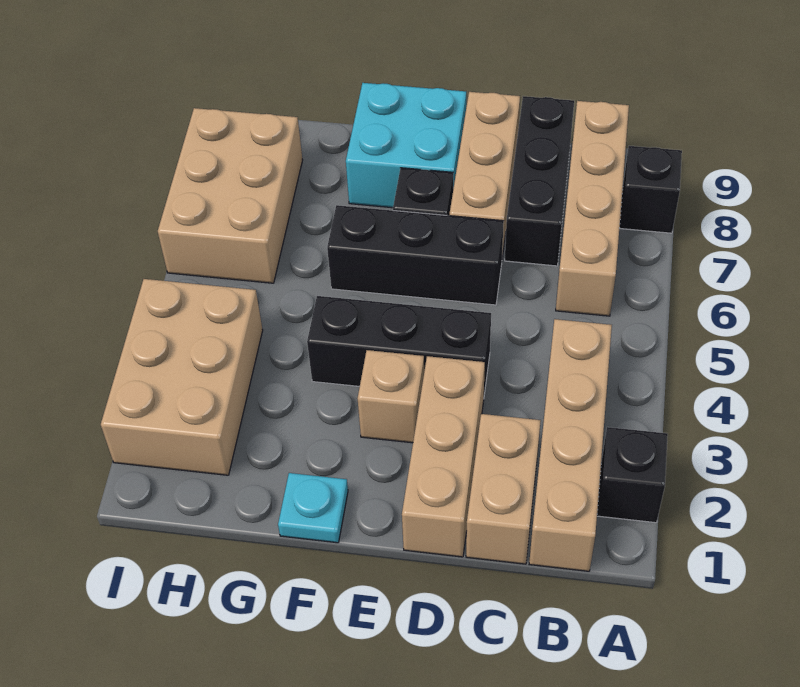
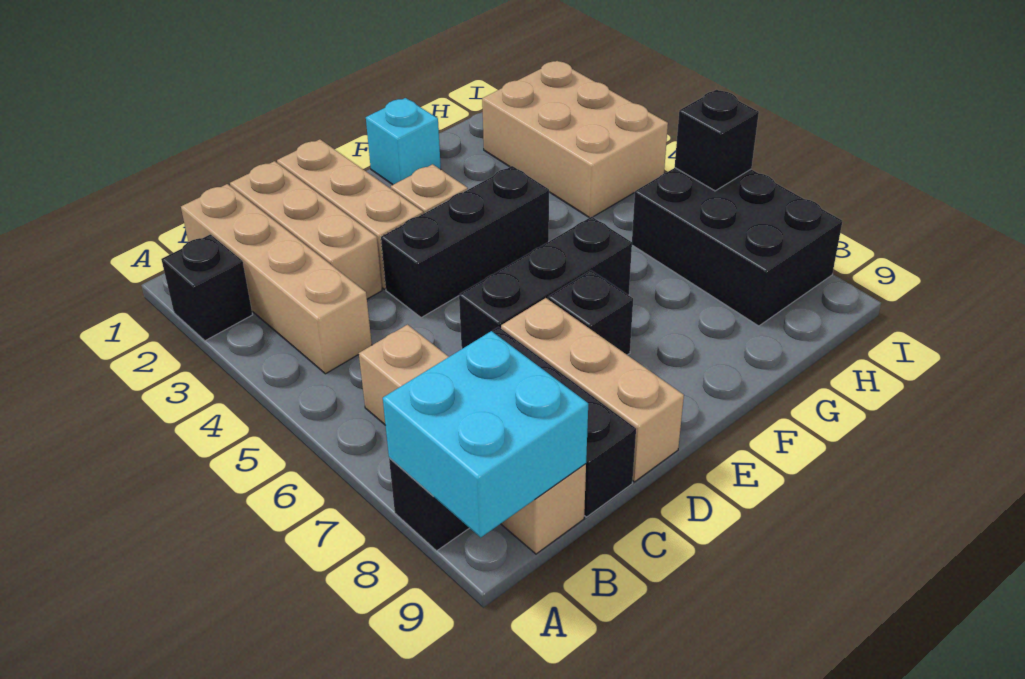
tan brick C1:C2 level 1 -> tan brick C1:C3 level 1
cyan brick E8:F9 level 1 -> cyan brick A8:B9 level 2
cyan plate F1 level 1 -> cyan brick F1 level 1
tan brick H6:I8 level 1 -> black brick H6:I8 level 1
none -> black brick I6 level 2

